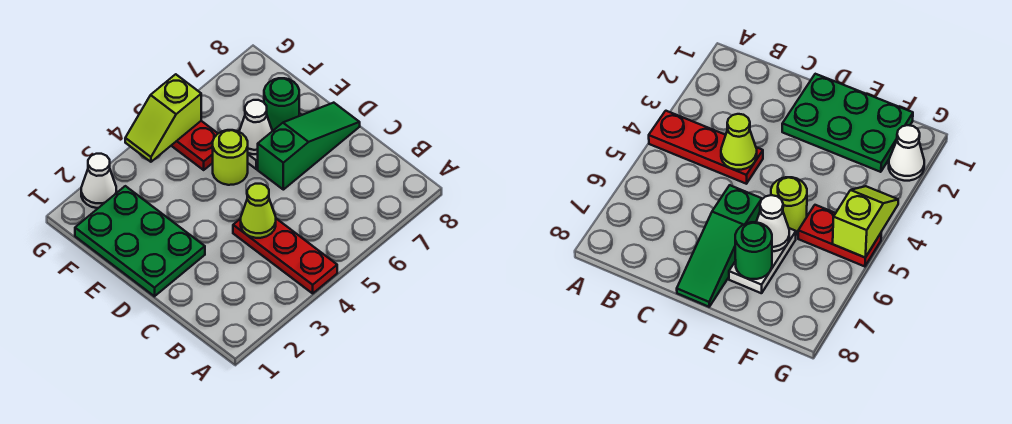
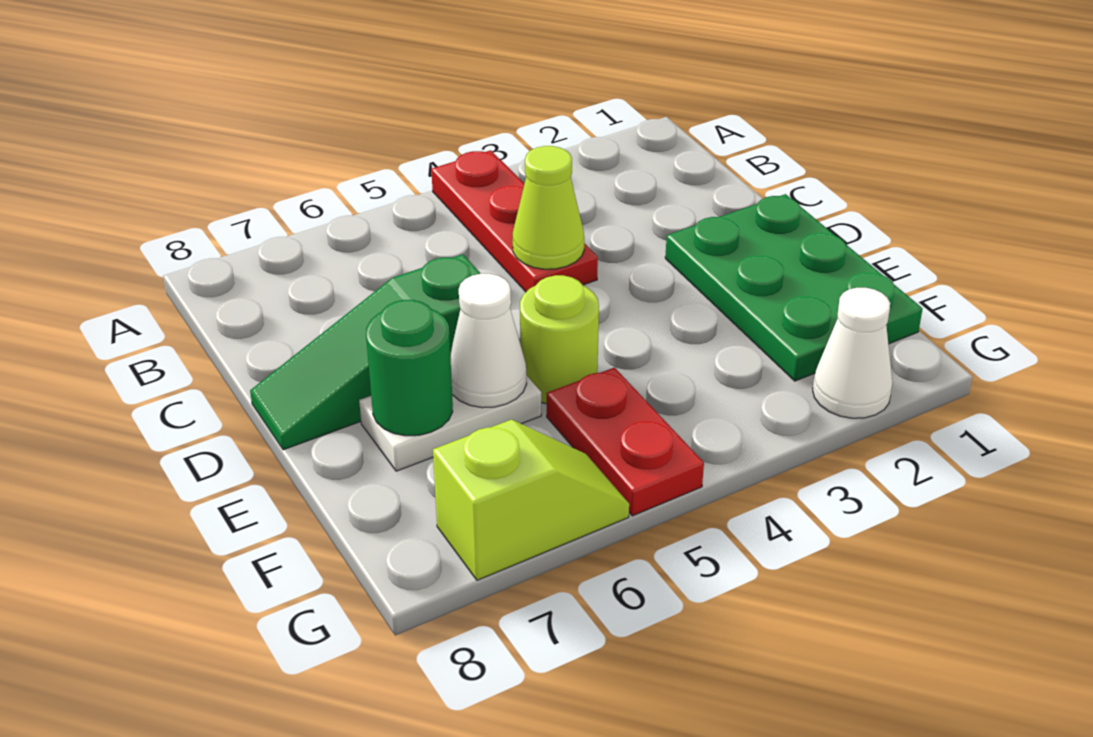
lime slope G4:G5 level 2 top 5 -> lime slope G6:G7 level 1 top 7

